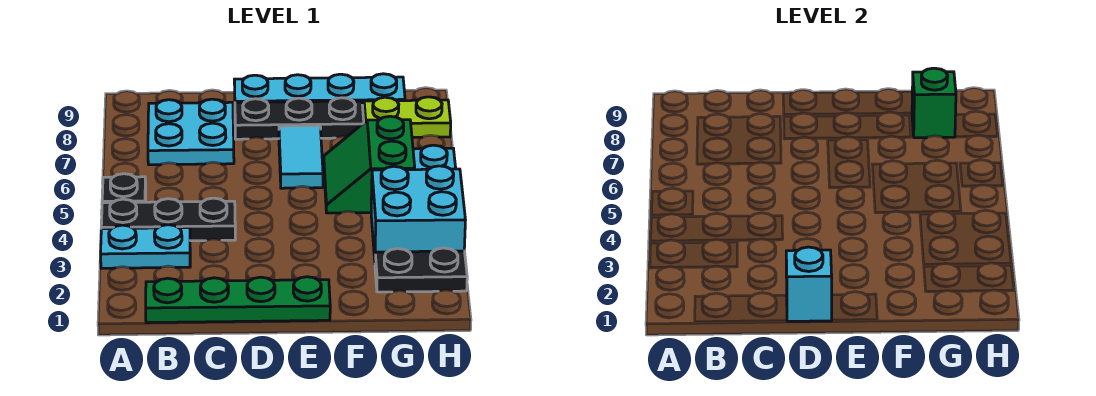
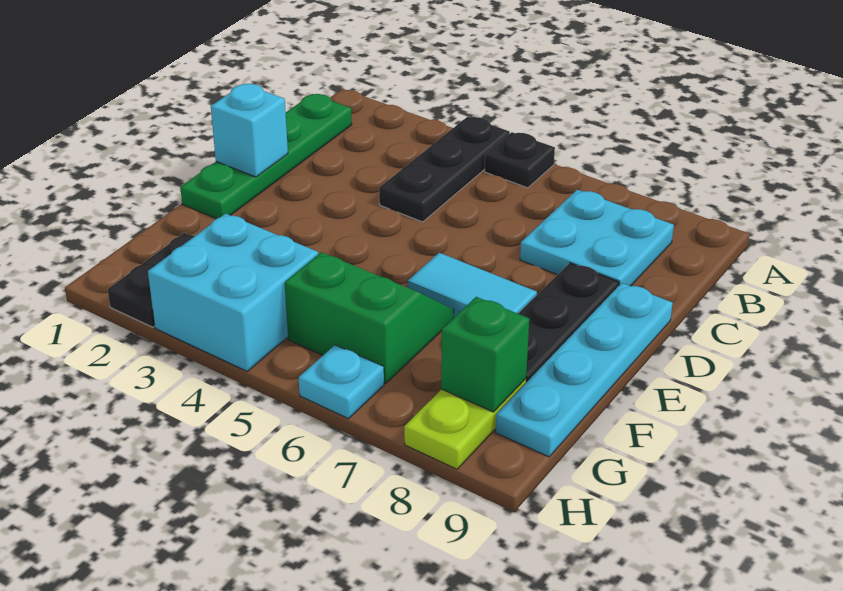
cyan plate A3:B3 level 1 -> none

